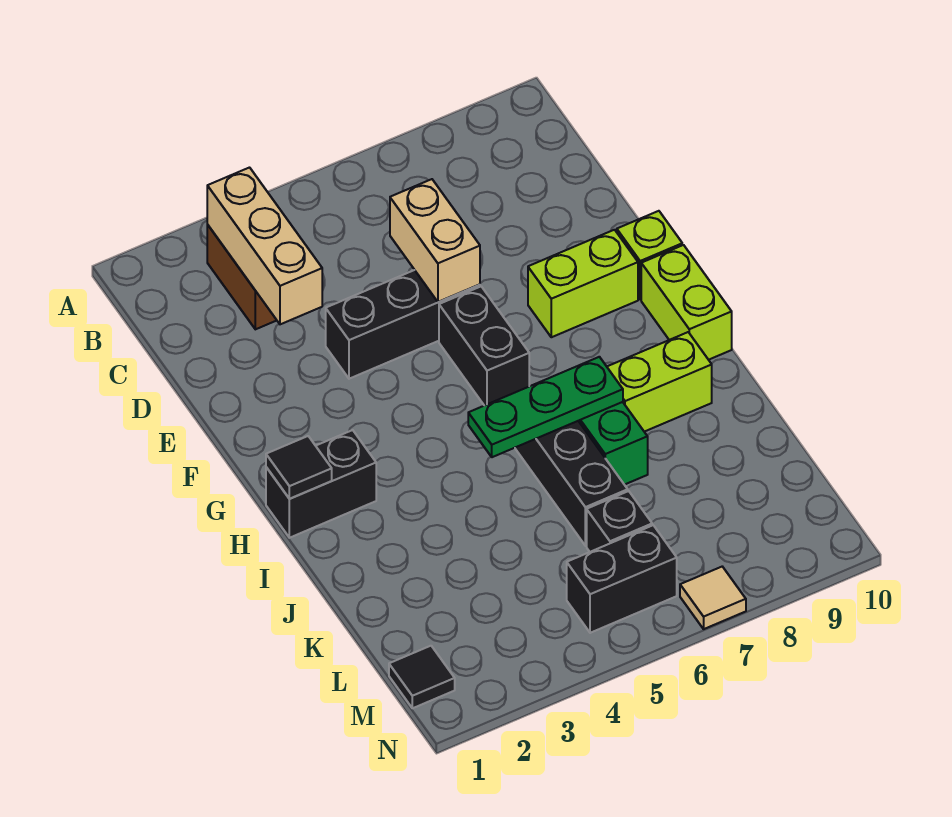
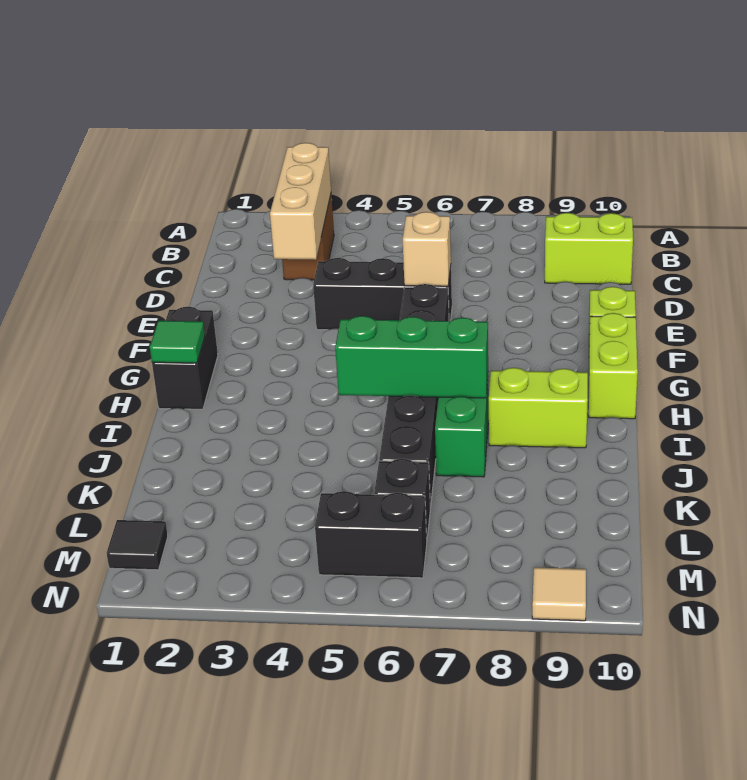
tan brick D6:E6 level 2 -> tan brick E6 level 2
lime brick F8:F9 level 1 -> lime brick C9:C10 level 1
black brick H1:H2 level 1 -> black brick G1:H1 level 1
black tile H1 level 2 -> green tile H1 level 2
green plate I5:I7 level 2 -> green brick I5:I7 level 2
tan tile N7 level 1 -> tan tile N9 level 1

